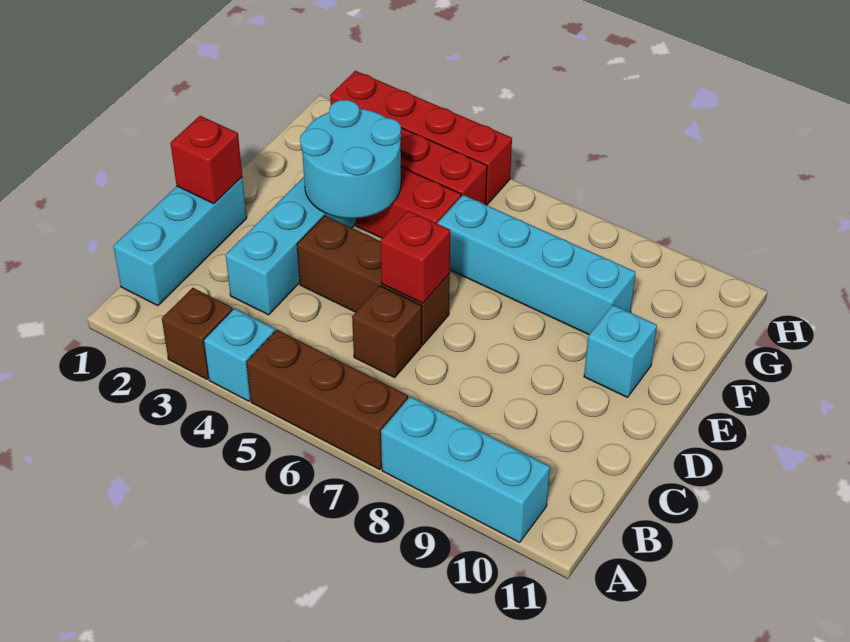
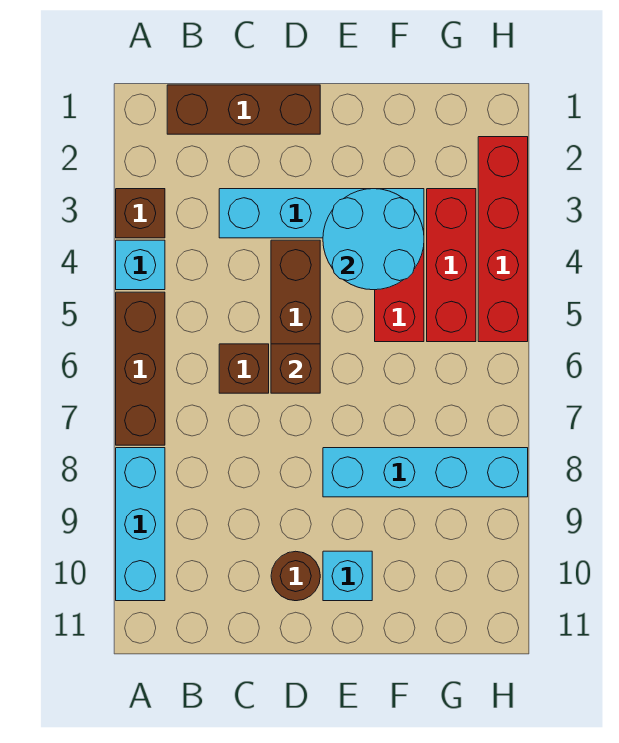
cyan brick B1:D1 level 1 -> brown brick B1:D1 level 1
red brick D1 level 2 -> none
red brick D6 level 2 -> brown brick D6 level 2
none -> brown round brick D10 level 1
cyan brick F6:F9 level 1 -> cyan brick E8:H8 level 1

